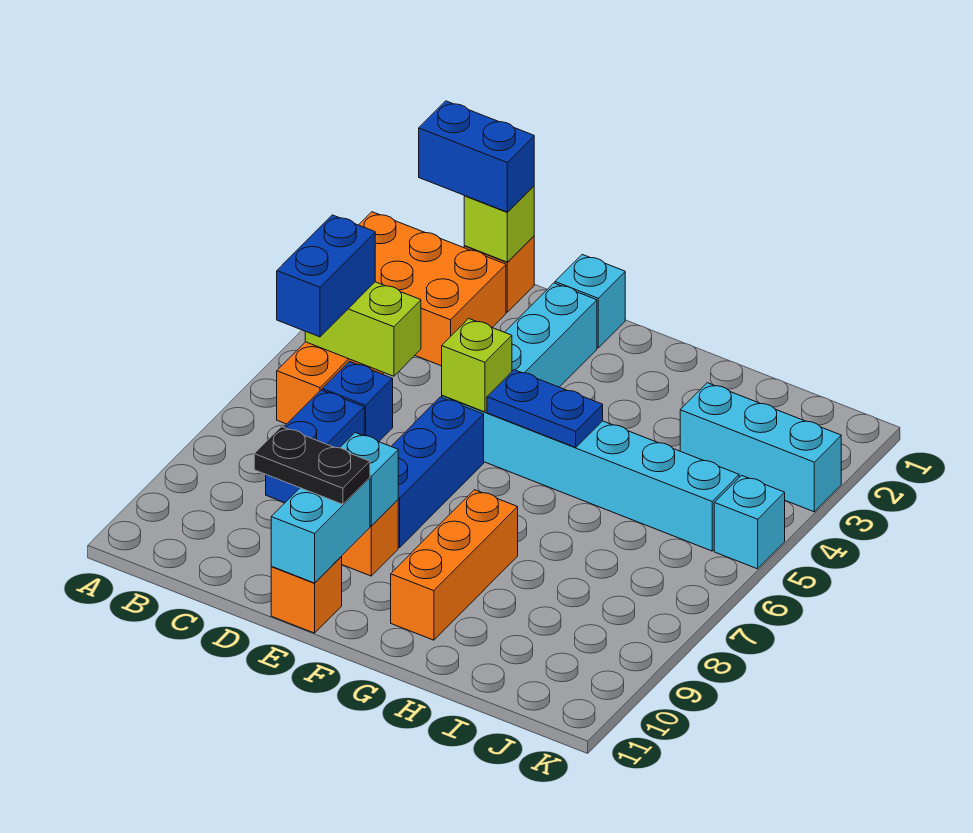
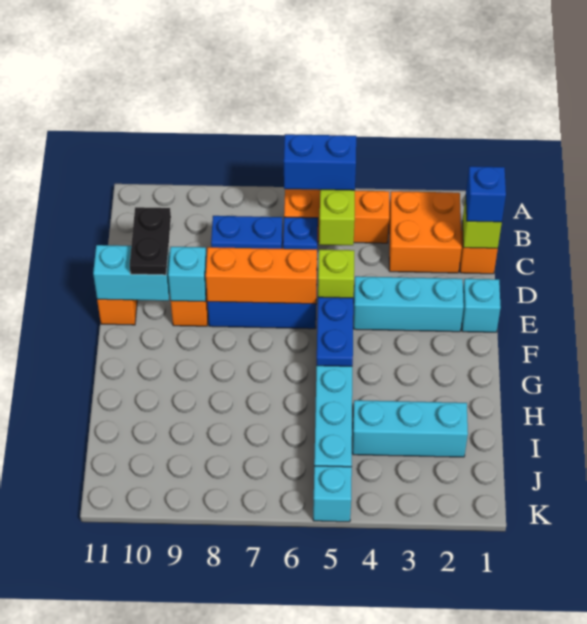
orange brick A2:C3 level 1 -> orange brick B2:C3 level 1
blue brick B1:C1 level 3 -> blue brick C1 level 3
orange brick G8:G10 level 1 -> orange brick E6:E8 level 2
cyan brick I3:K3 level 1 -> cyan brick I2:I4 level 1

